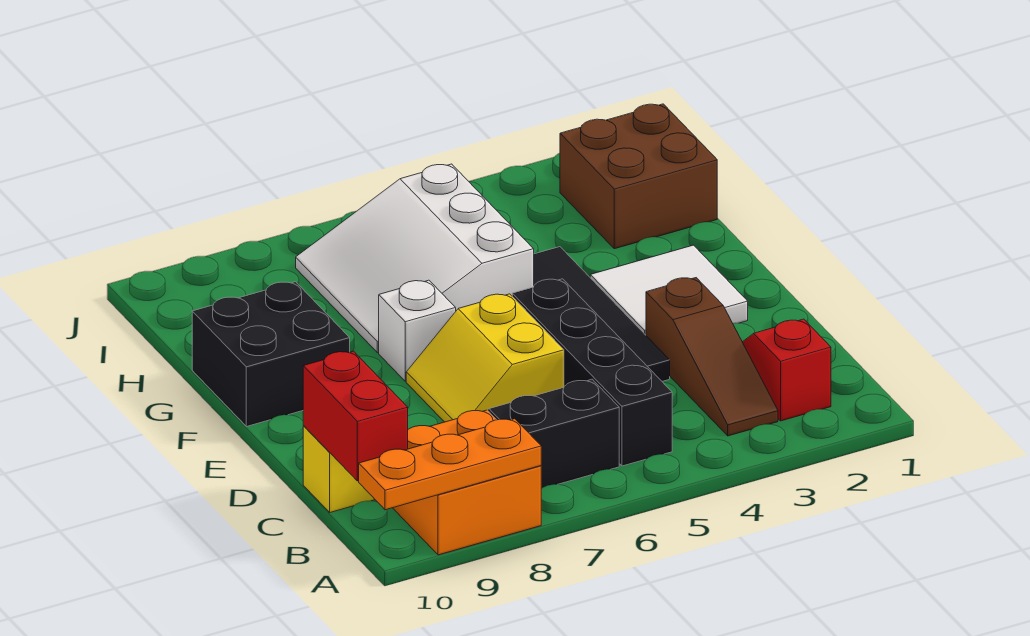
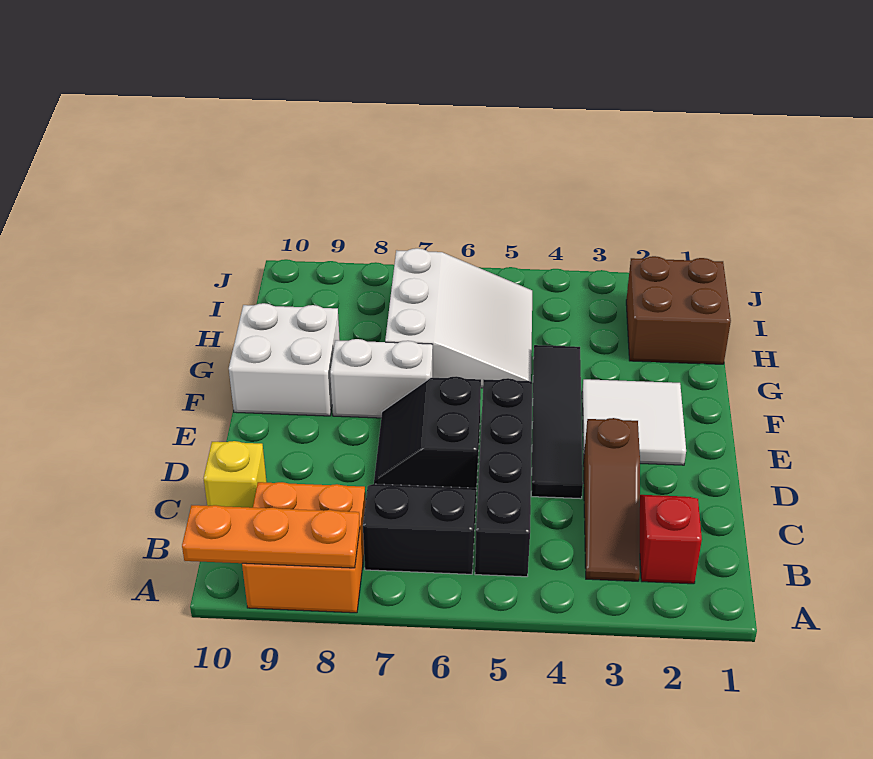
red brick B10:C10 level 2 -> none
yellow slope D6:E7 level 1 top 6 -> black slope D6:E7 level 1 top 6
white brick F7 level 1 -> white brick F7:F8 level 1
black brick F9:G10 level 1 -> white brick F9:G10 level 1
white slope G5:I7 level 1 top 5 -> white slope G5:I7 level 1 top 7

